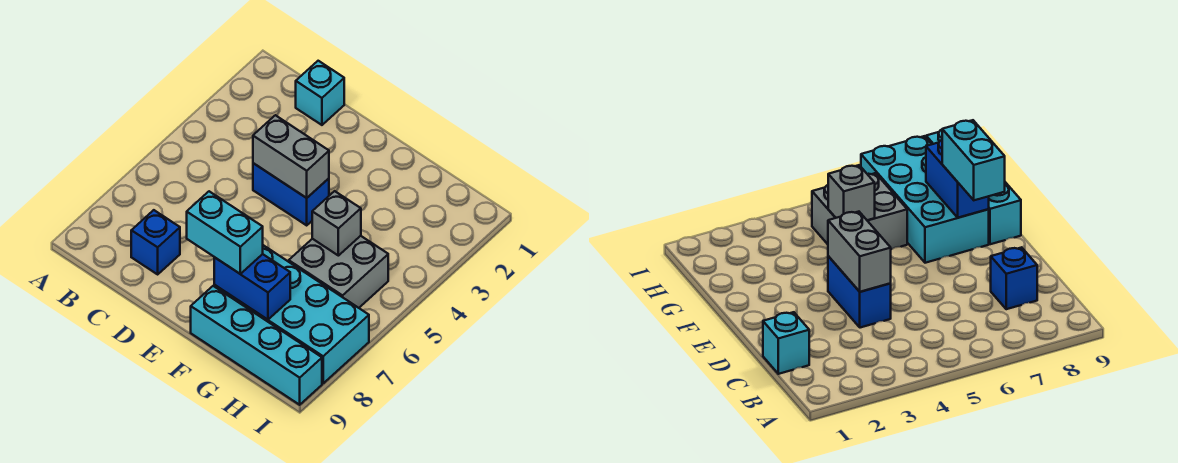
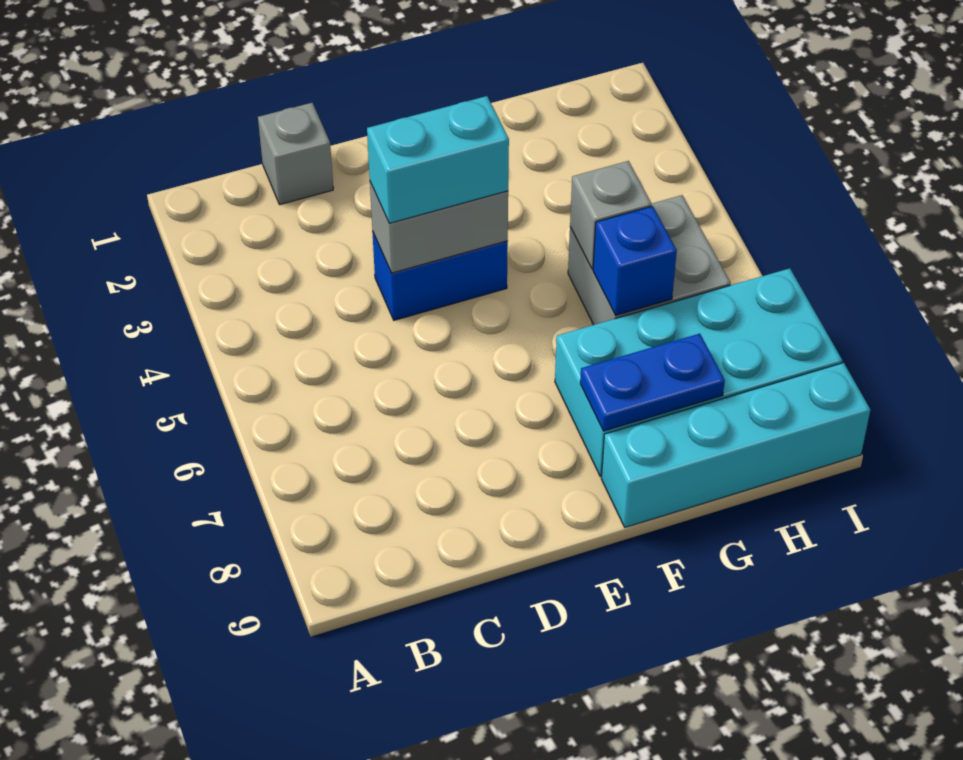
cyan brick C1 level 1 -> grey brick C1 level 1
blue brick C8 level 1 -> blue brick G6 level 2
cyan brick E8:F8 level 3 -> cyan brick D4:E4 level 3
blue brick F8:G8 level 2 -> blue plate F8:G8 level 2

